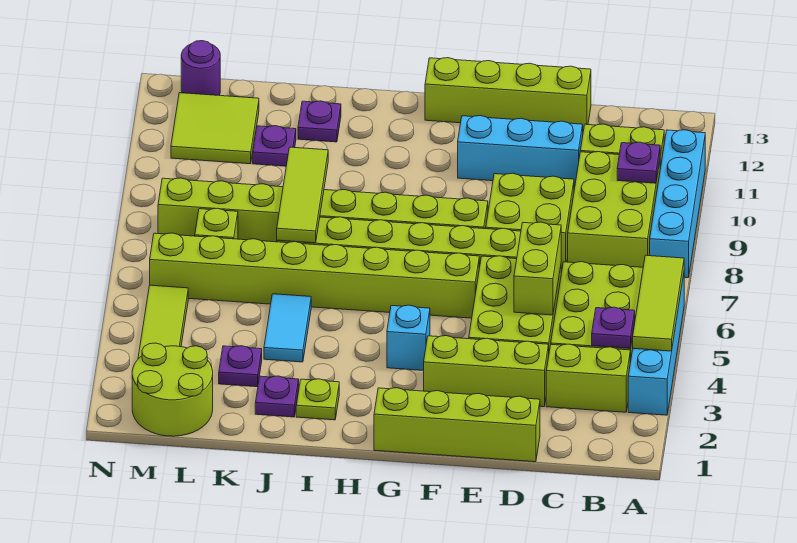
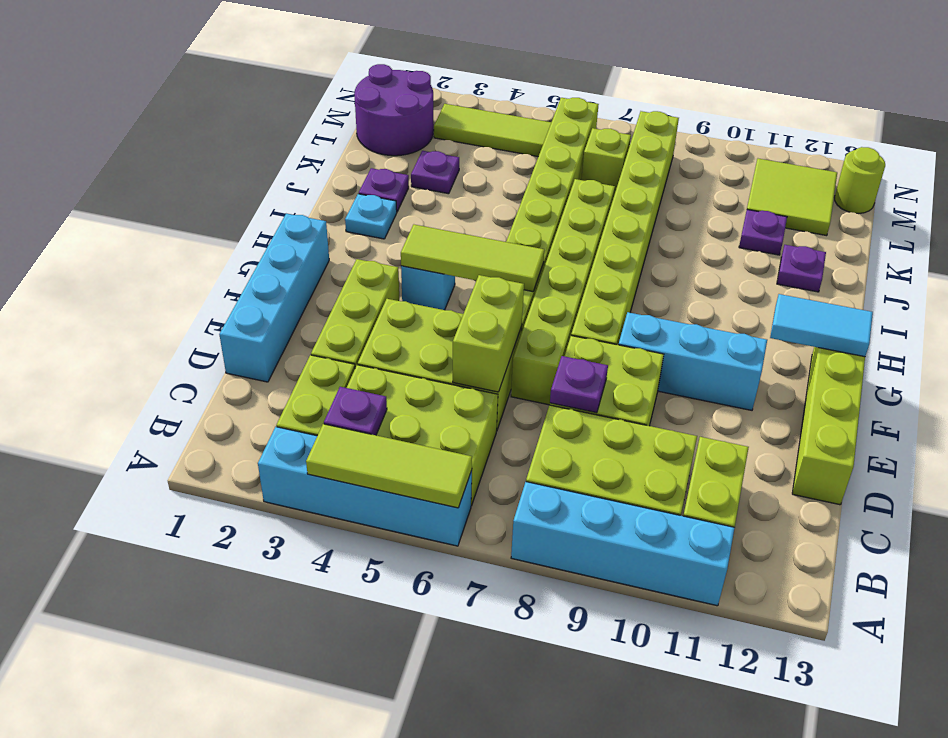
purple plate B10 level 2 -> purple plate D8 level 2
lime brick D1:G1 level 1 -> cyan brick D1:G1 level 1
lime brick D5:D6 level 2 -> lime brick D6:E6 level 2
cyan brick D11:F11 level 1 -> cyan brick F9:F11 level 1
lime plate I2 level 1 -> cyan plate I2 level 1
cyan tile J4:J5 level 1 -> cyan tile G12:G13 level 2
lime tile J7:J9 level 2 -> lime tile G4:G6 level 2
lime round brick L1:M2 level 1 -> purple round brick L1:M2 level 1
purple round brick M13 level 1 -> lime round brick M13 level 1

